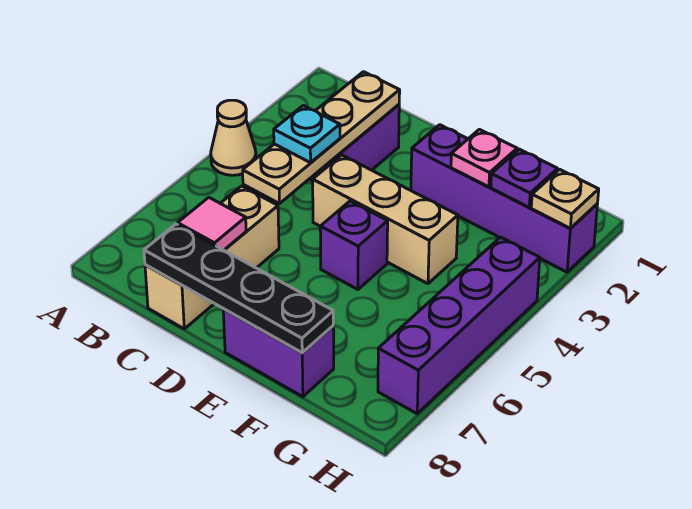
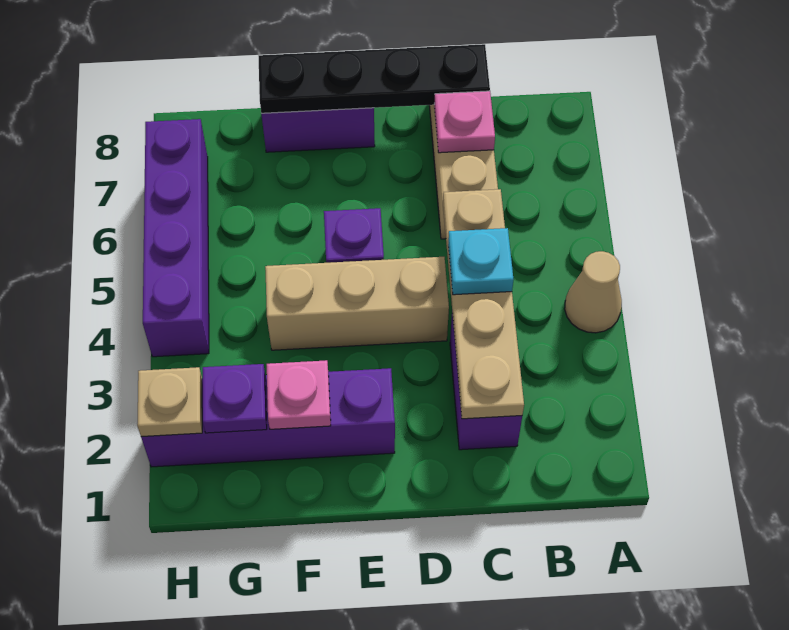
pink tile C7 level 2 -> pink plate C7 level 2

